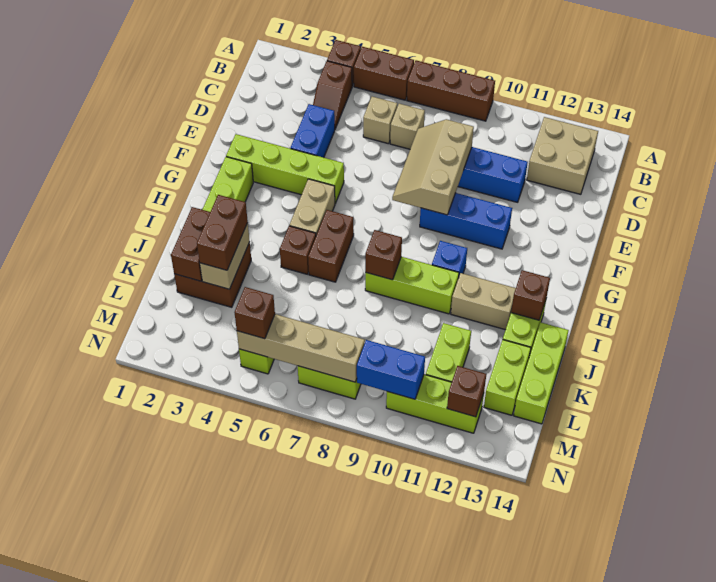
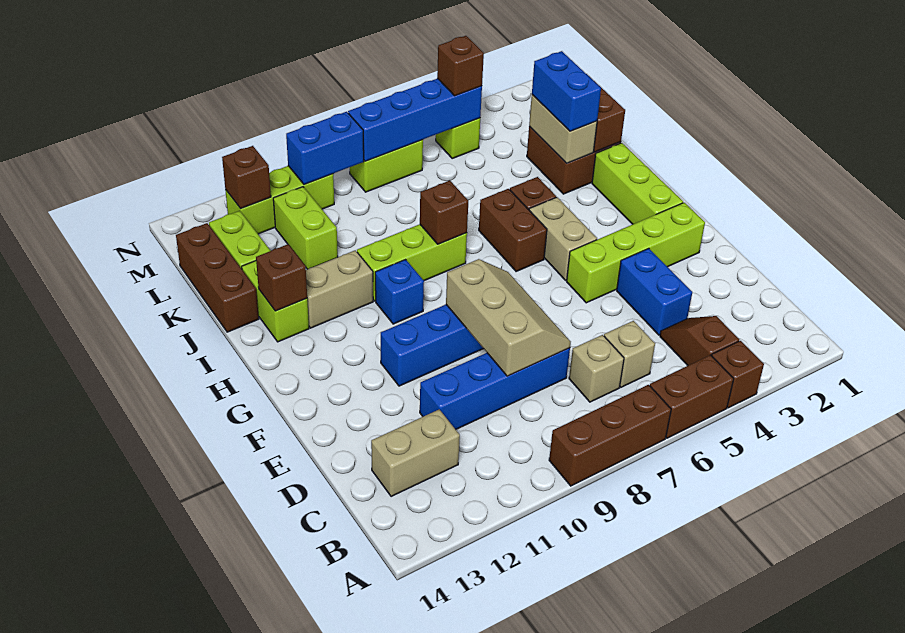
tan brick B12:C13 level 1 -> tan brick C12:C13 level 1
brown brick J3:K3 level 3 -> blue brick J3:K3 level 3
lime brick J14:L14 level 1 -> brown brick J14:L14 level 1
tan brick M5:M8 level 2 -> blue brick M5:M8 level 2

